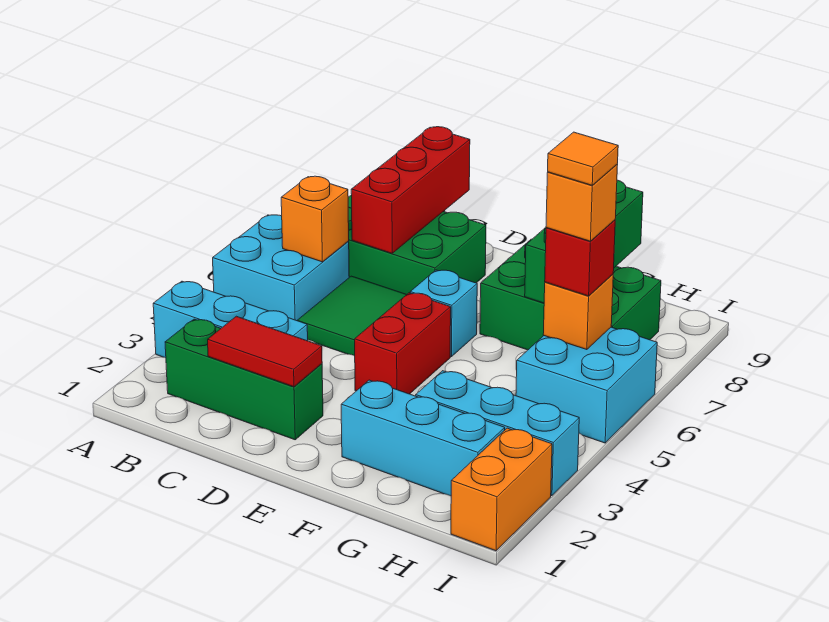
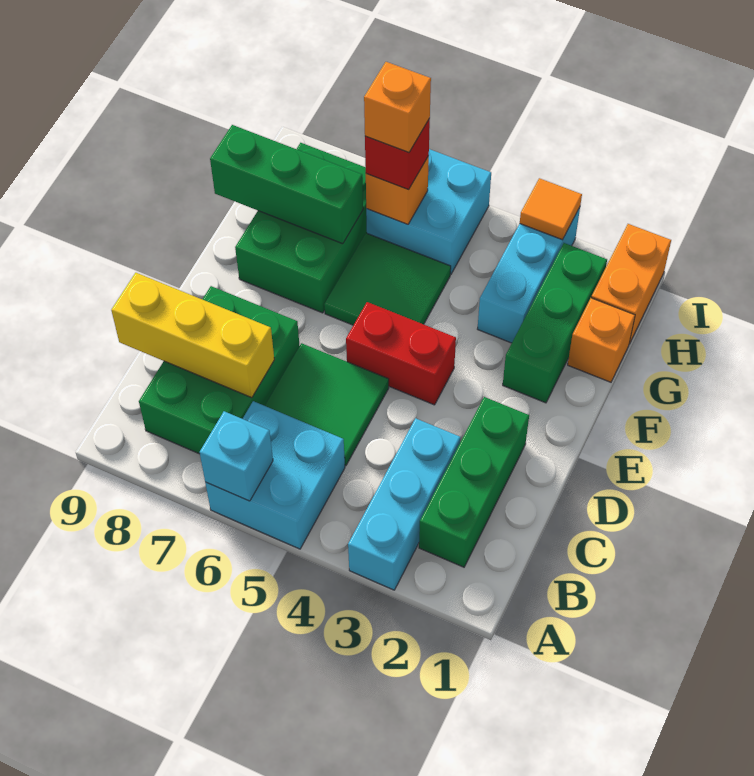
orange brick B6 level 2 -> orange brick G1 level 1
red tile C2:D2 level 2 -> none
red brick C7:C9 level 2 -> yellow brick C7:C9 level 2
cyan brick E6 level 1 -> cyan brick A6 level 2
cyan brick F2:H2 level 1 -> green brick F2:H2 level 1
none -> green tile F5:G6 level 1
orange tile H6 level 5 -> orange tile I3 level 2
orange brick I1:I2 level 1 -> orange brick H1:I1 level 1

